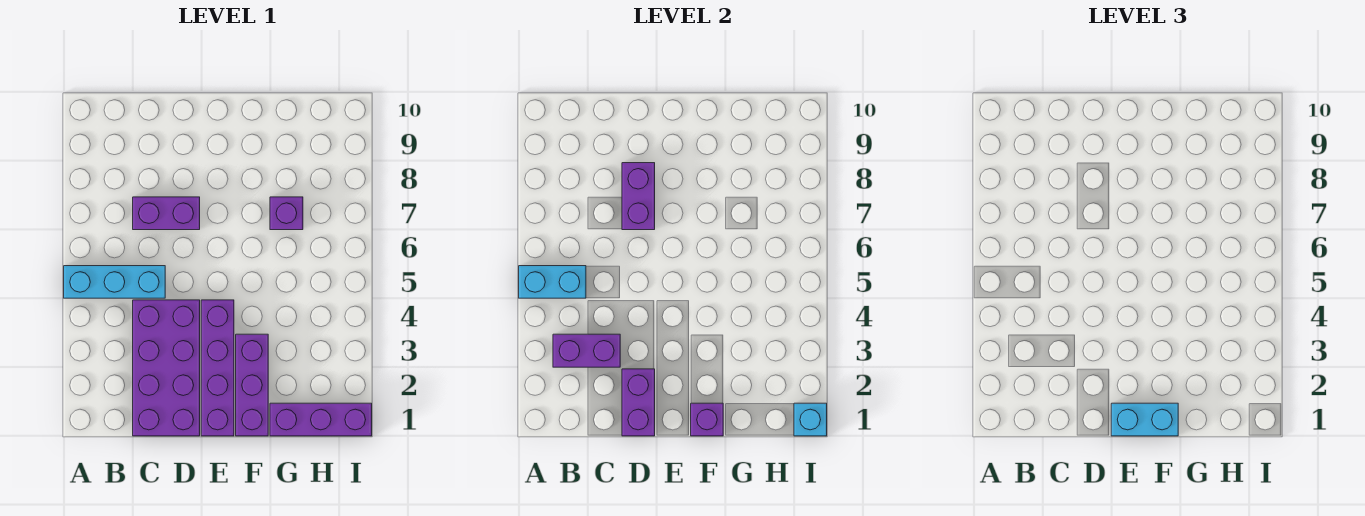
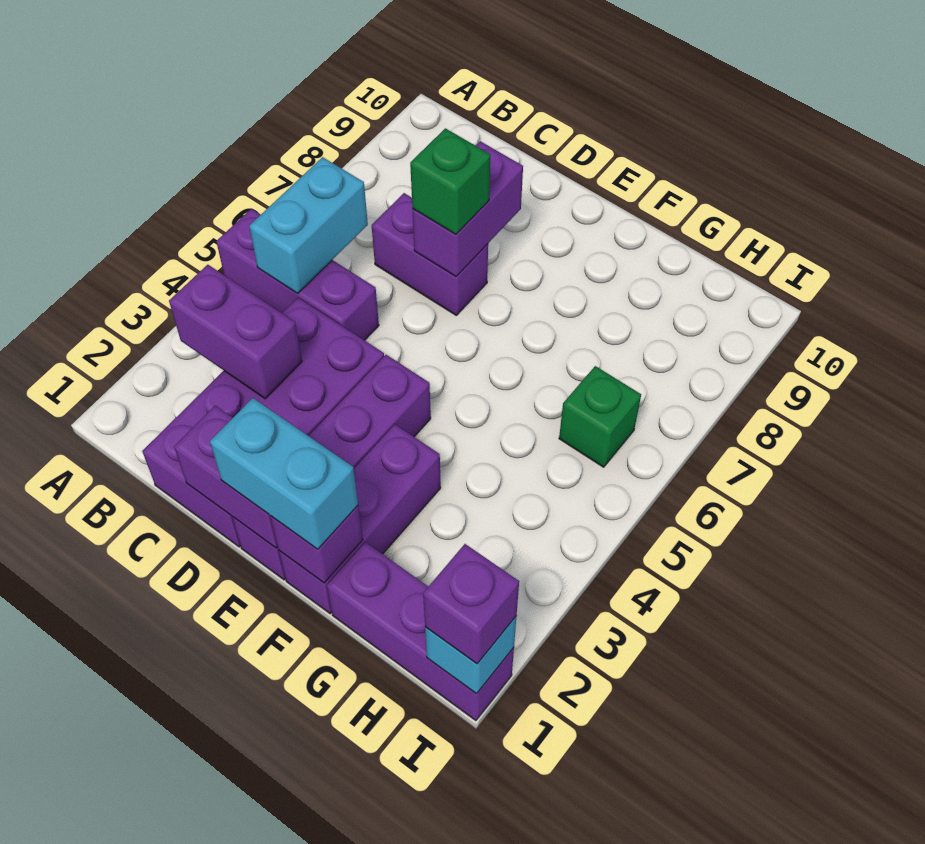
cyan brick A5:C5 level 1 -> purple brick A5:C5 level 1
cyan brick A5:B5 level 2 -> cyan brick B5:B6 level 2
purple brick D1:D2 level 2 -> purple brick D1:E1 level 2
none -> green brick D7 level 3
purple brick G7 level 1 -> purple brick I1 level 3
none -> green brick H6 level 1

